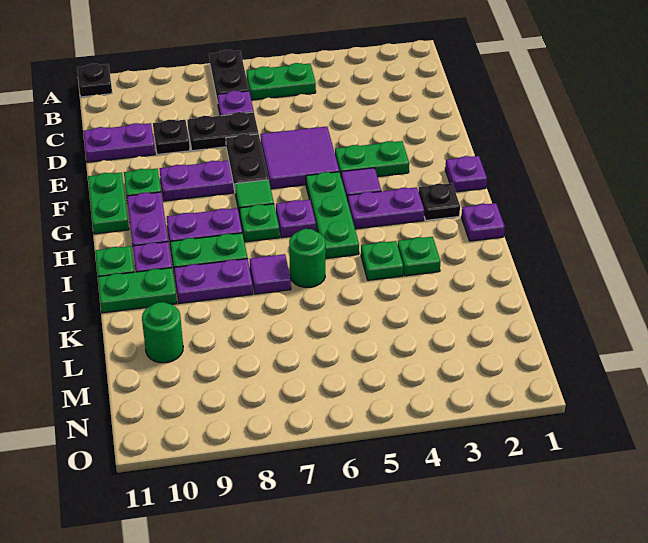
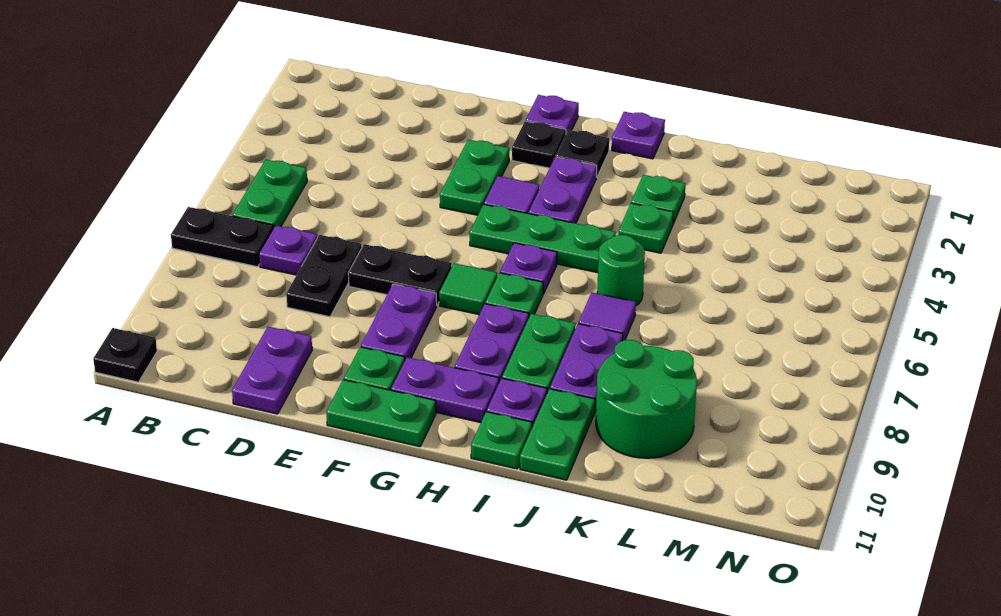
black plate D9 level 1 -> black plate G2 level 1
purple tile E5:F6 level 1 -> none
green round brick L10 level 1 -> green round brick K9:L10 level 1

